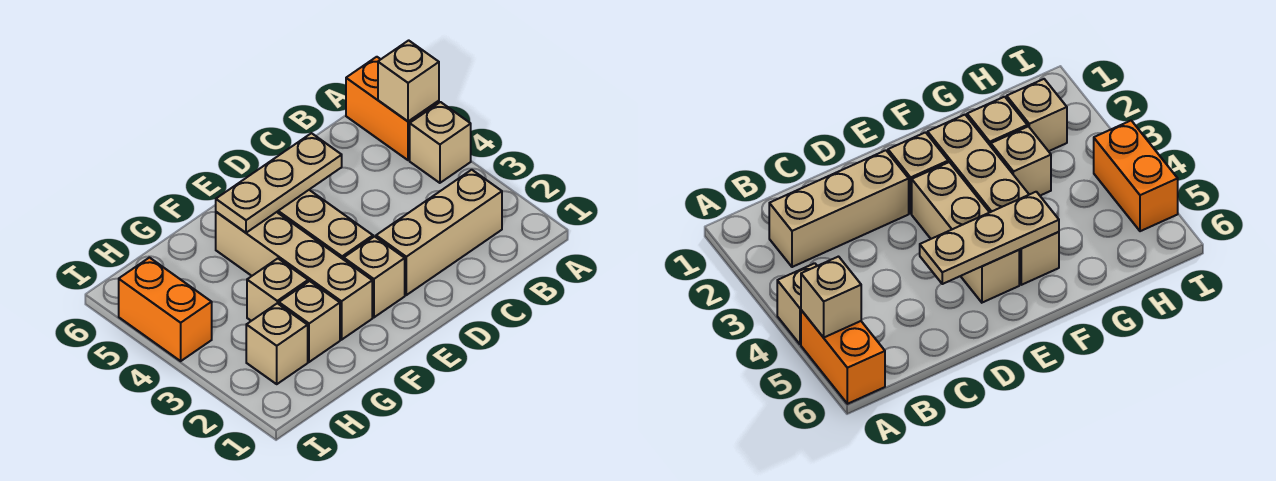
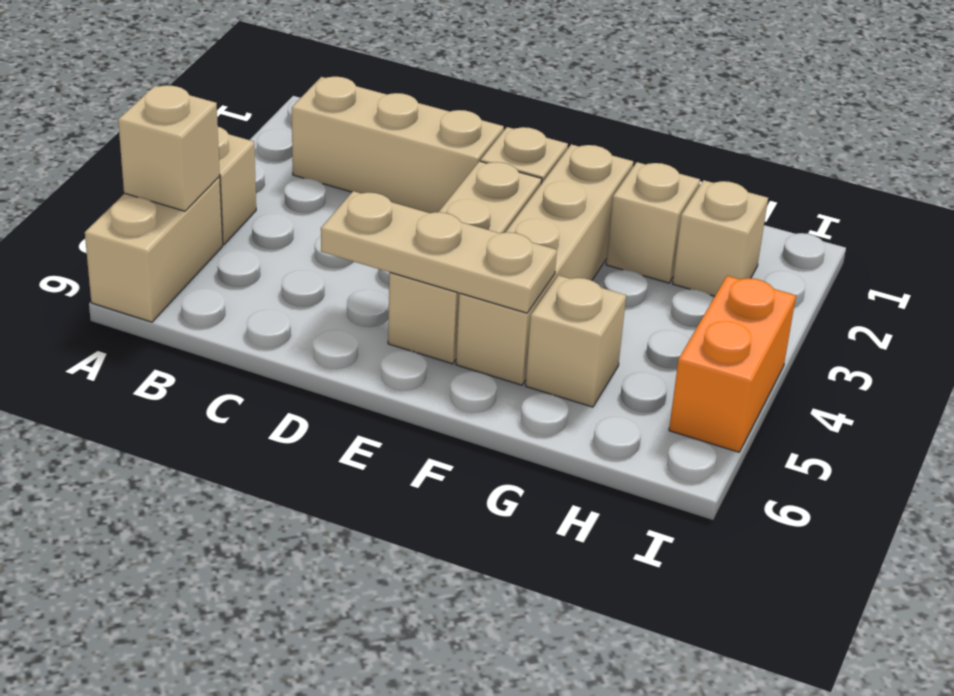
orange brick A5:A6 level 1 -> tan brick A5:A6 level 1
tan brick G3 level 1 -> tan brick G5 level 1

